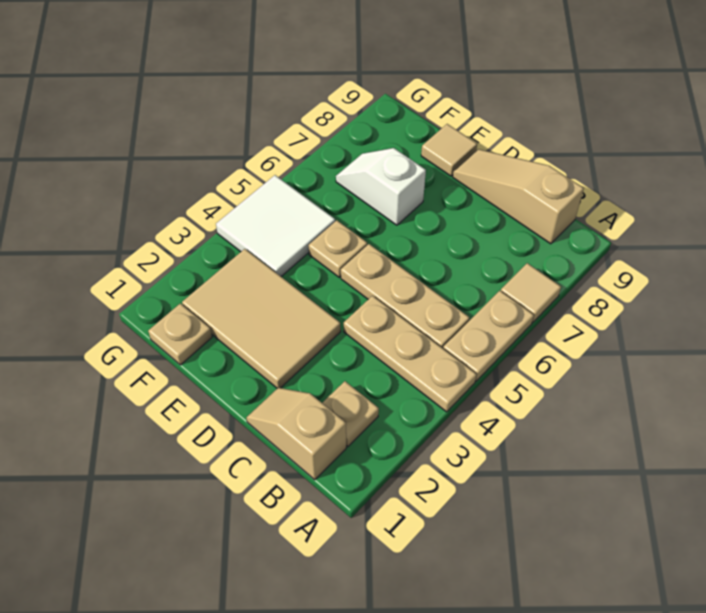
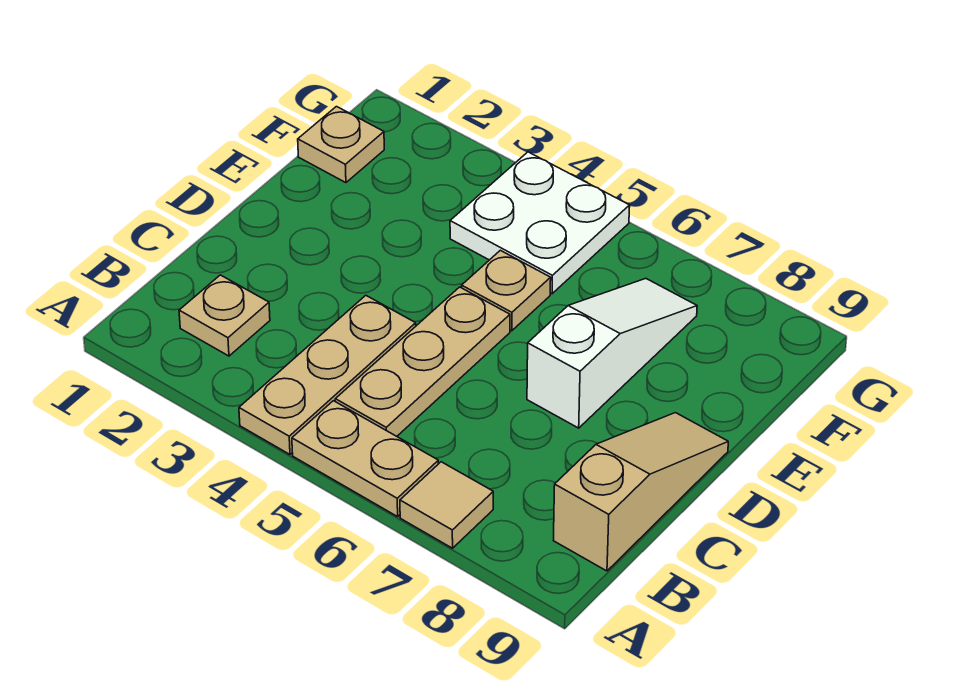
tan slope B1:C1 level 1 top B -> none
tan tile D2:F3 level 1 -> none
white slope E7:F7 level 1 top E -> white slope D7:F7 level 1 top D
tan tile E9 level 1 -> none
white tile F4:G5 level 1 -> white plate F4:G5 level 1

